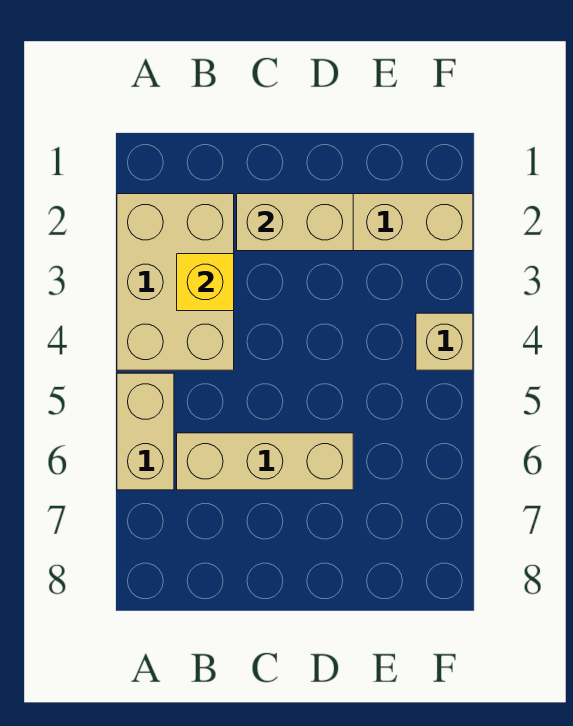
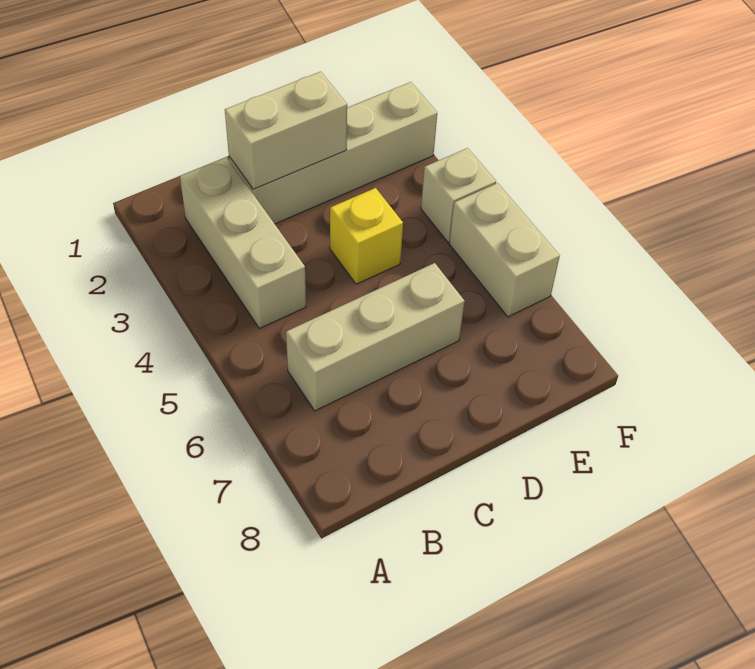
tan brick A2:B4 level 1 -> tan brick B2:B4 level 1
tan brick A5:A6 level 1 -> tan brick F5:F6 level 1
yellow brick B3 level 2 -> yellow brick D4 level 1

